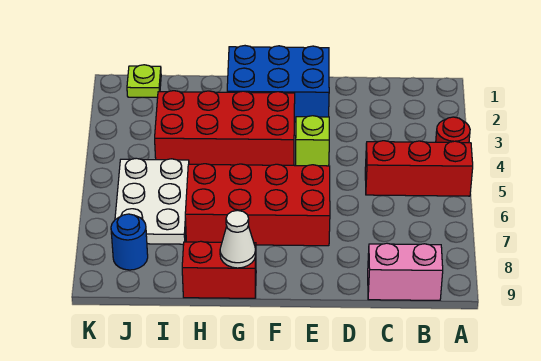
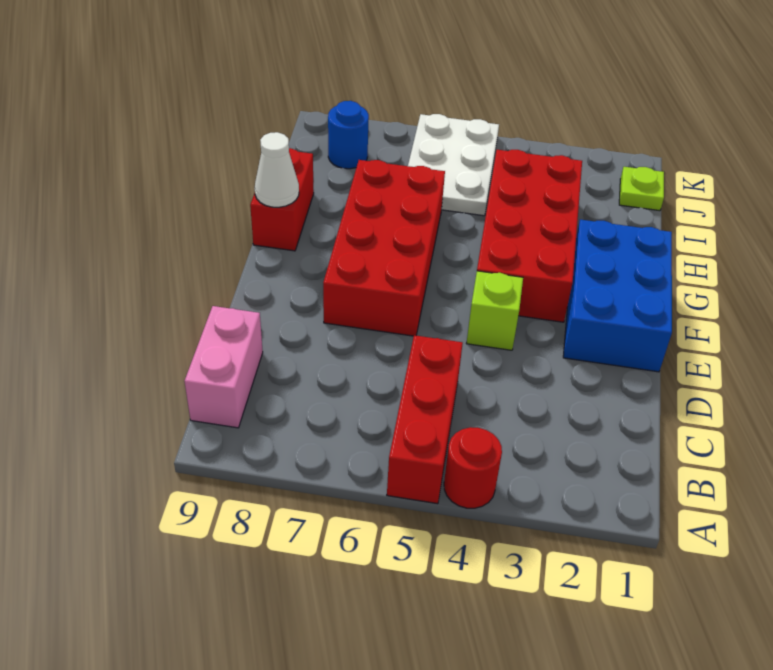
white plate I5:J7 level 1 -> white plate I5:K6 level 1

